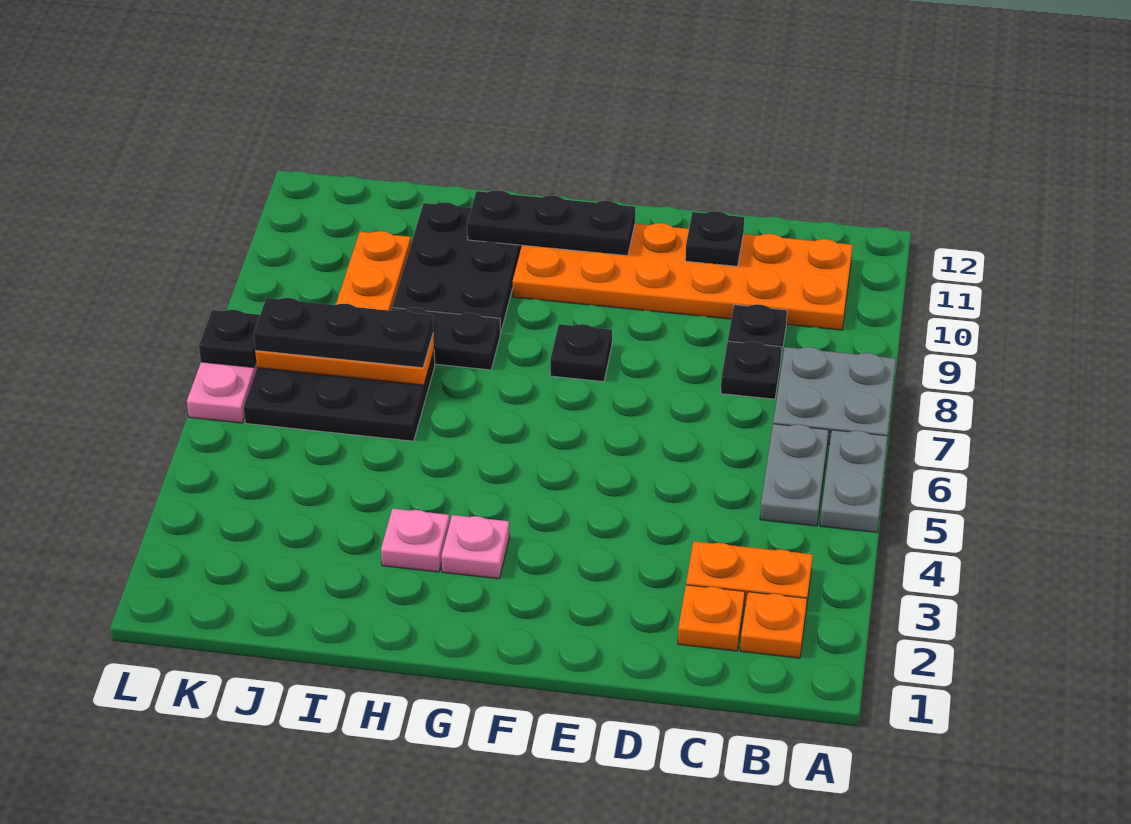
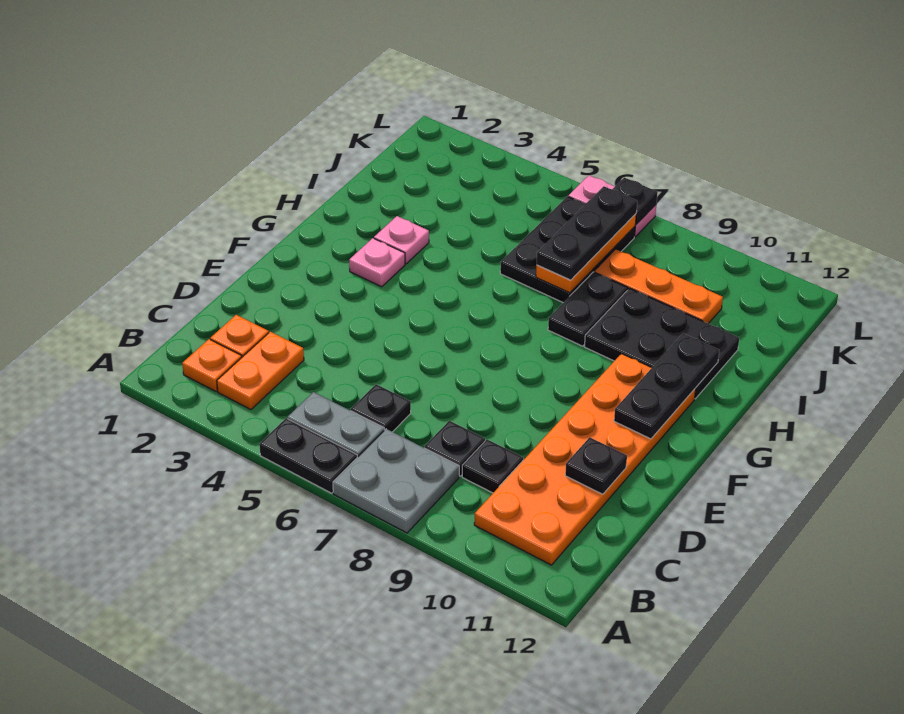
grey plate A5:A6 level 1 -> black plate A5:A6 level 1
black plate F8 level 1 -> black plate C6 level 1

